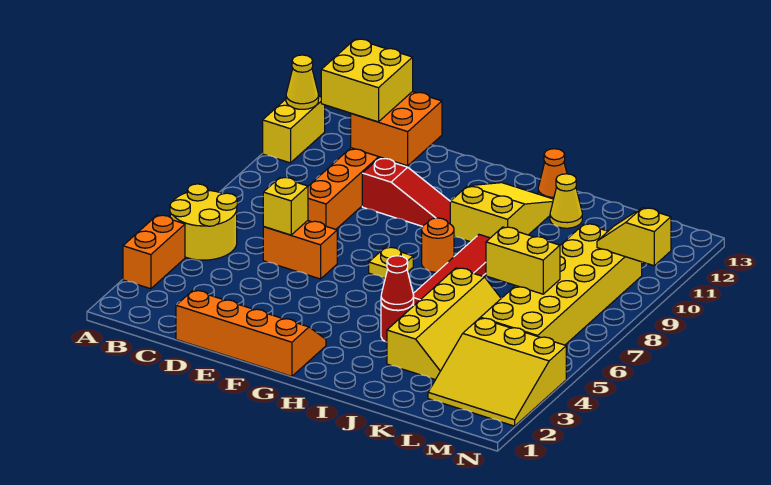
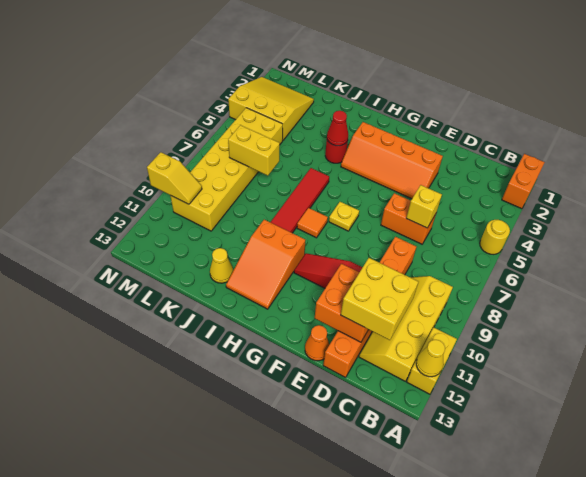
orange brick A3:A4 level 1 -> orange brick A1:A2 level 1
yellow round brick A5:B6 level 1 -> yellow round brick A5 level 1
orange slope D1:G2 level 1 top 1 -> orange slope E3:H4 level 1 top 3
orange round brick H8 level 1 -> orange tile H8 level 1
yellow slope H10:I12 level 1 top 10 -> orange slope H10:I12 level 1 top 10
orange cone I13 level 1 -> orange cone E13 level 1
yellow slope J3:K6 level 1 top J -> yellow slope B9:C12 level 1 top B

